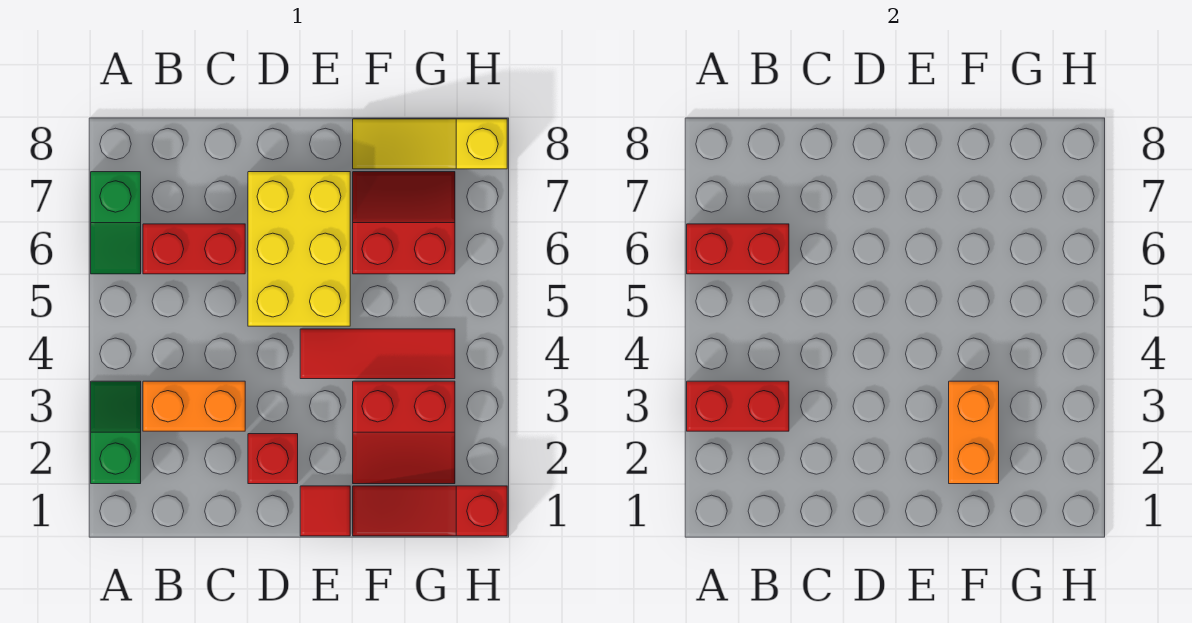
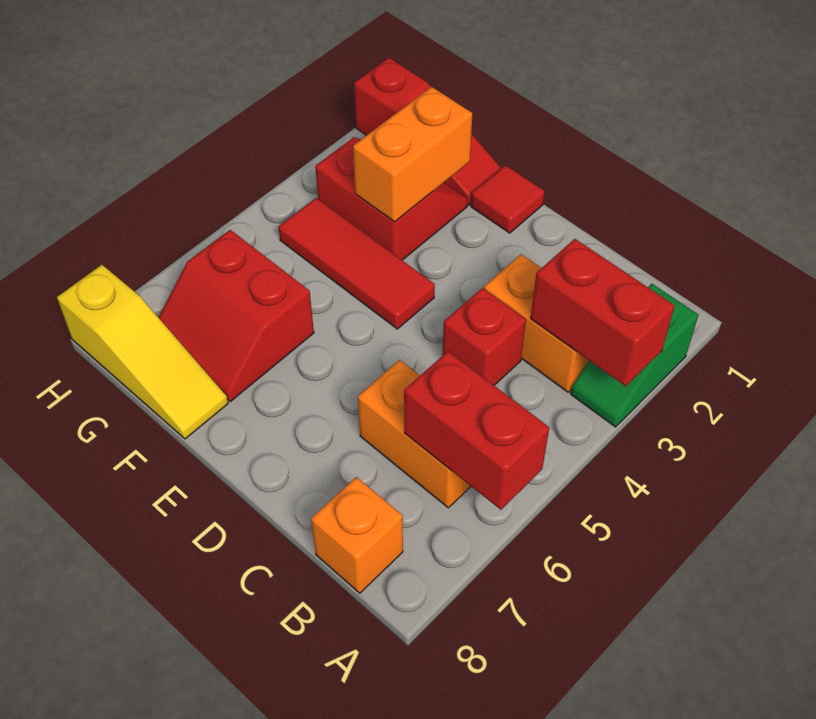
green slope A6:A7 level 1 top 7 -> none
red brick B6:C6 level 1 -> orange brick B6:C6 level 1
none -> orange brick B8 level 1
red brick D2 level 1 -> red brick C4 level 1
yellow brick D5:E7 level 1 -> none

